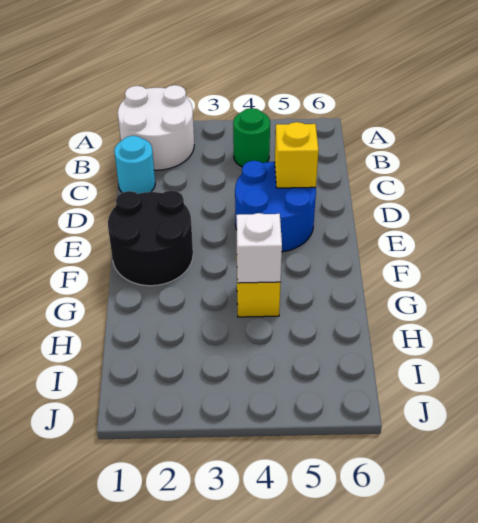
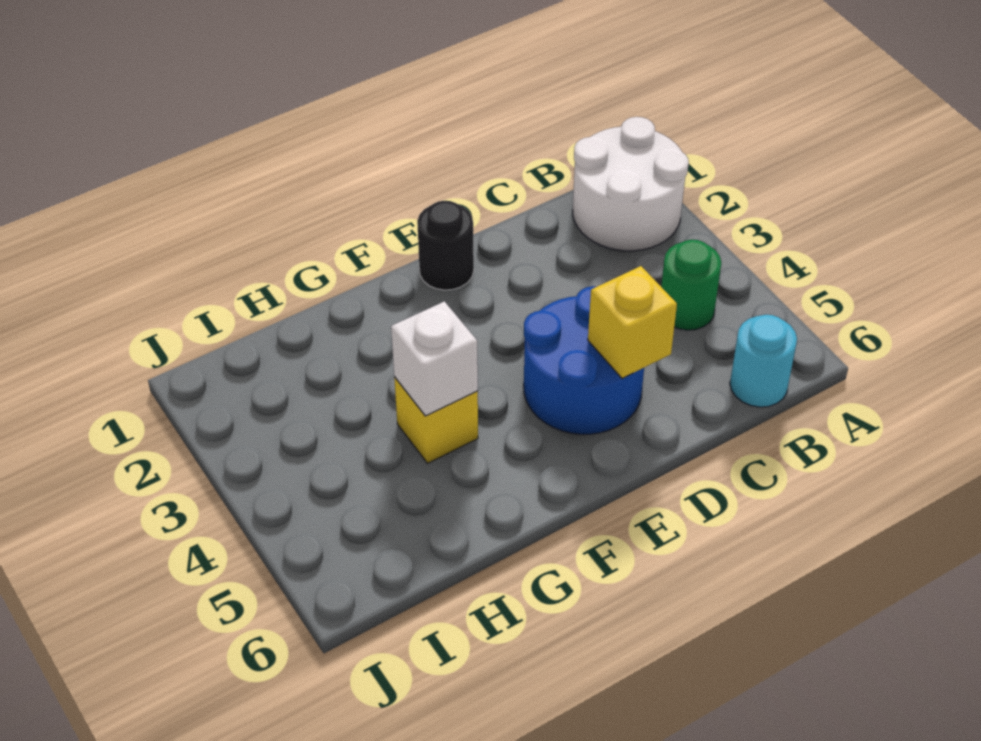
cyan round brick C1 level 1 -> cyan round brick B6 level 1
black round brick E1:F2 level 1 -> black round brick E1 level 1

